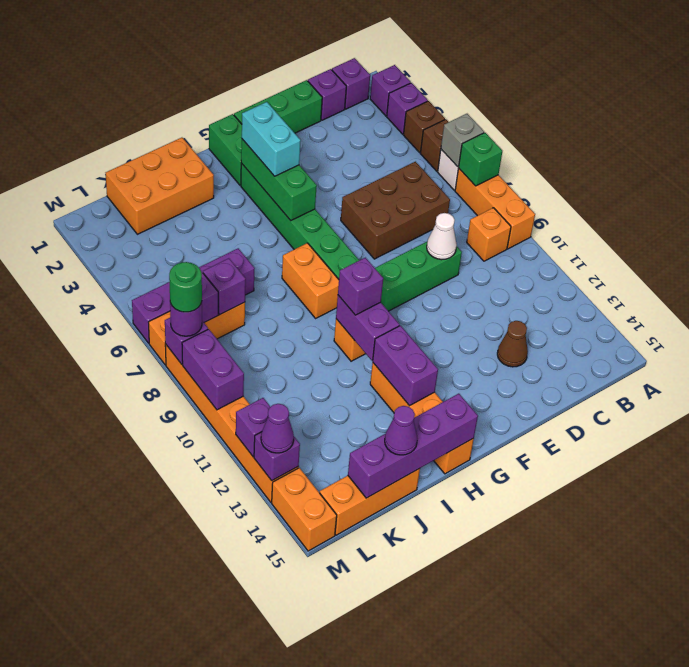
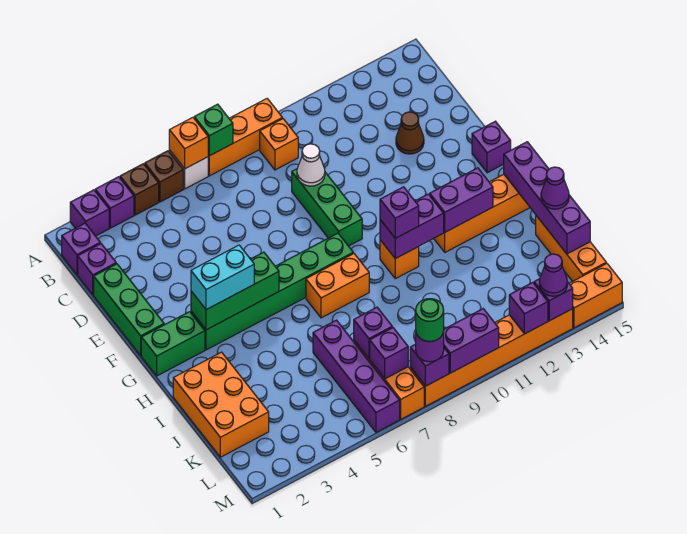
grey brick A6 level 2 -> orange brick A6 level 2
brown brick C6:E7 level 1 -> none
none -> purple brick F15 level 1

